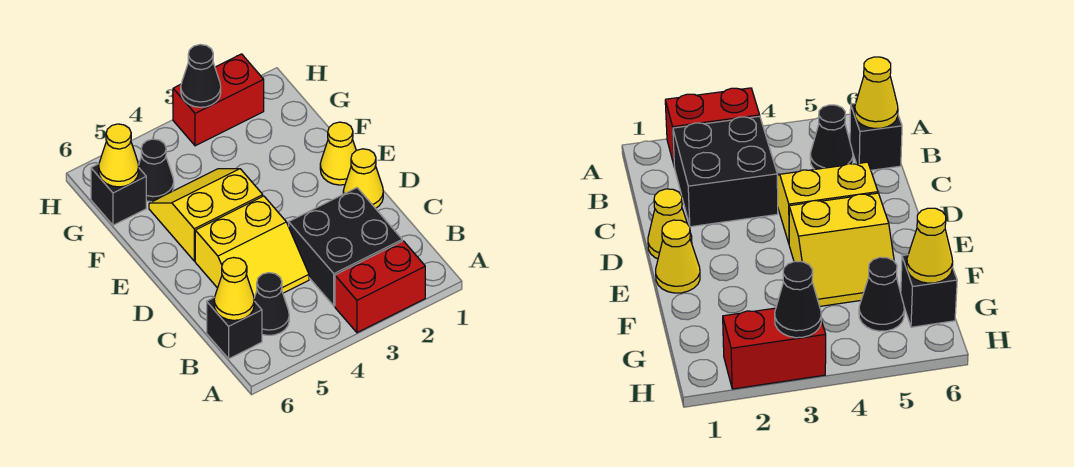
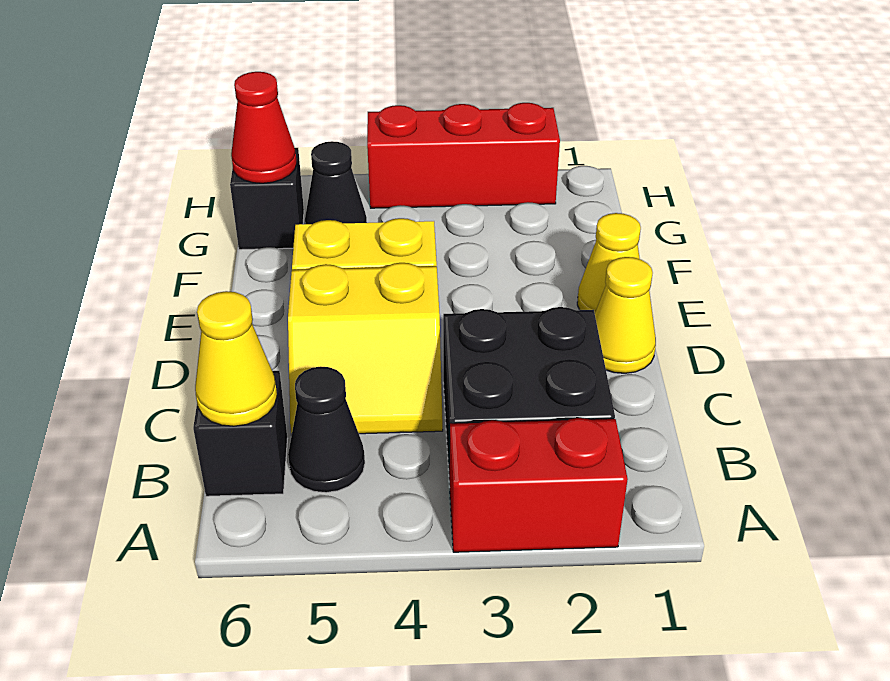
yellow cone G6 level 2 -> red cone G6 level 2
red brick H2:H3 level 1 -> red brick H2:H4 level 1
black cone H3 level 2 -> none

